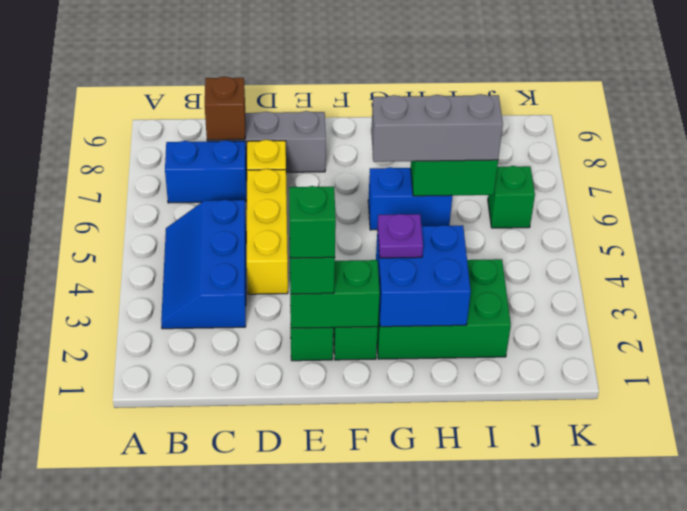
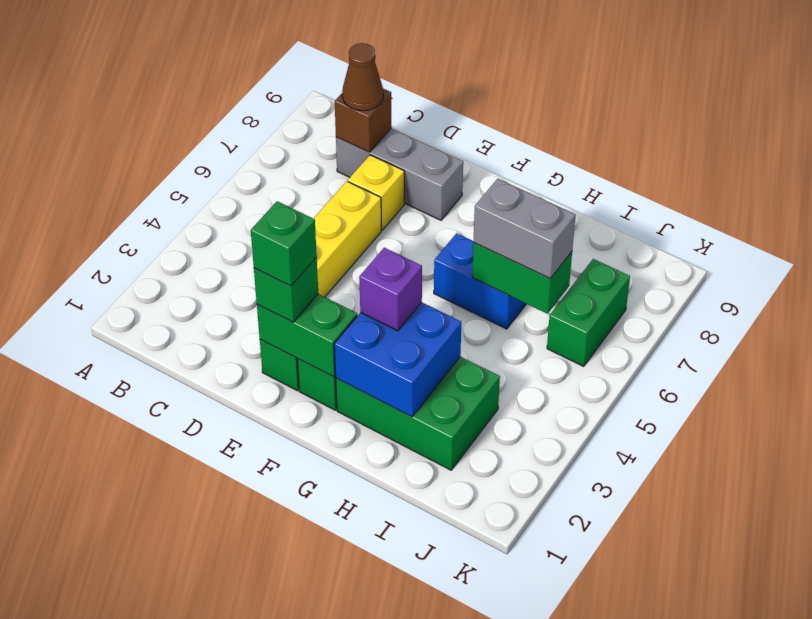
blue slope B3:C5 level 1 top C -> none
blue brick B7:C7 level 1 -> none
none -> brown cone C8 level 3
purple plate G3 level 3 -> purple brick G3 level 3
grey brick G6:I6 level 3 -> grey brick H6:I6 level 3
green brick J6 level 1 -> green brick J6:J7 level 1

